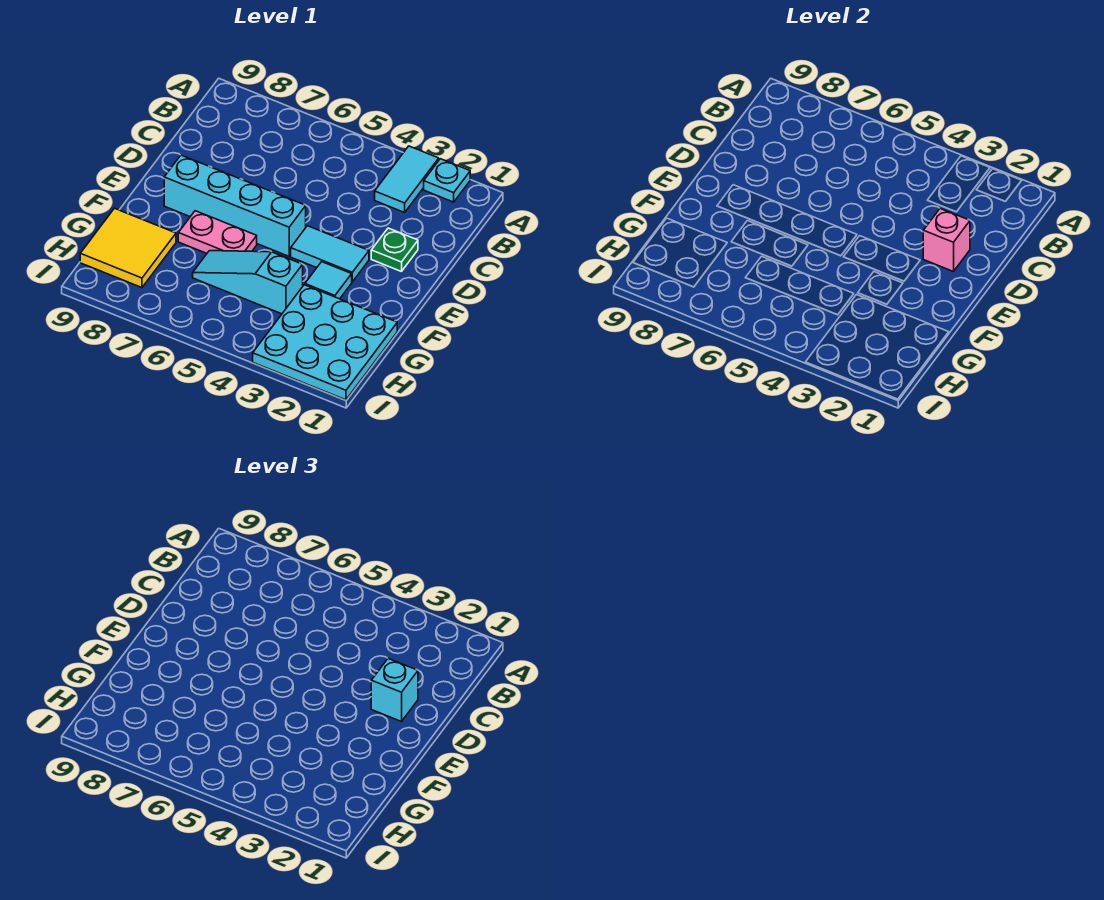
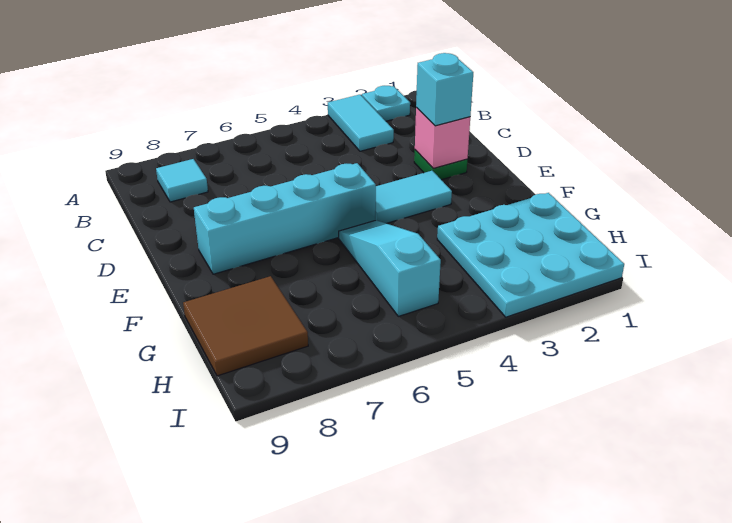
cyan tile F3 level 1 -> cyan tile B8 level 1
pink plate F6:F7 level 1 -> none
cyan slope G4:G6 level 1 top 4 -> cyan slope F5:H5 level 1 top H
yellow tile G8:H9 level 1 -> brown tile G8:H9 level 1

